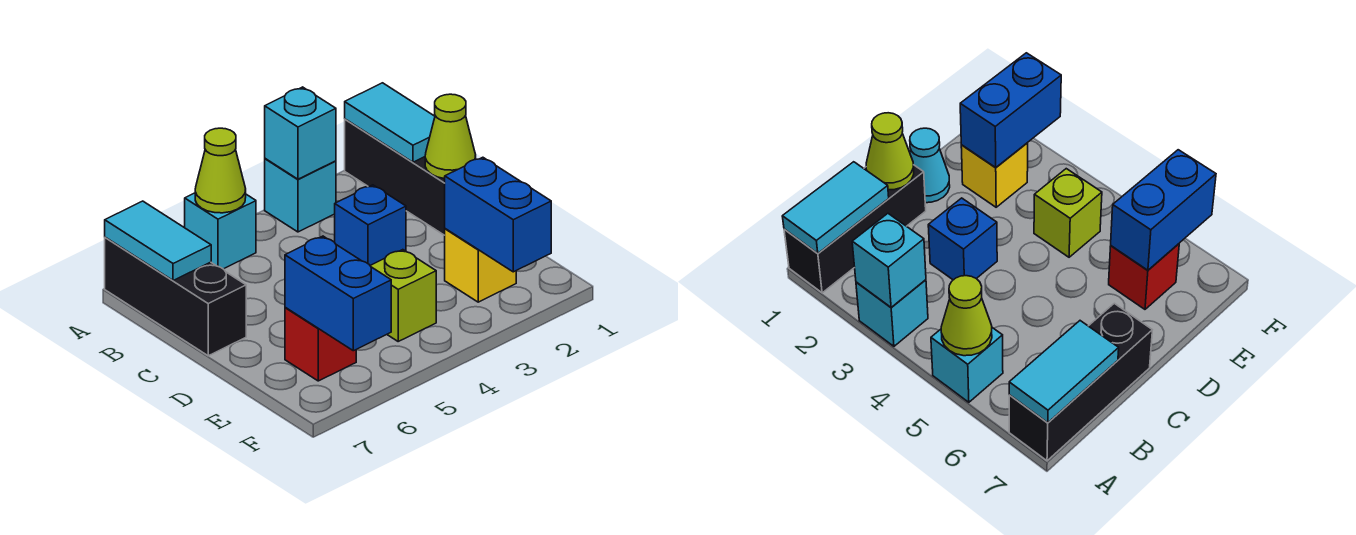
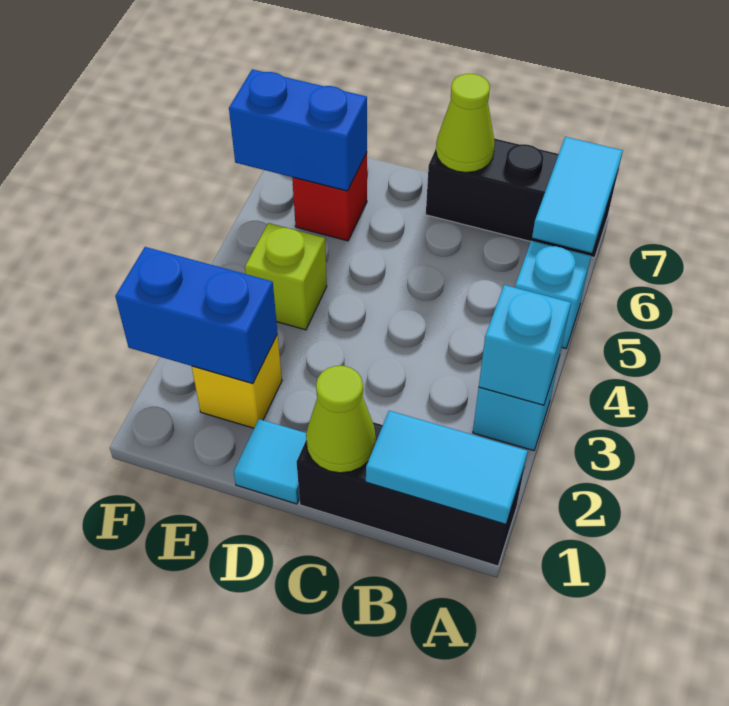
lime cone A5 level 2 -> lime cone C7 level 2
cyan tile A7:B7 level 2 -> cyan tile A6:A7 level 2
blue brick C3 level 1 -> none
cyan cone D1 level 1 -> cyan tile D1 level 1

